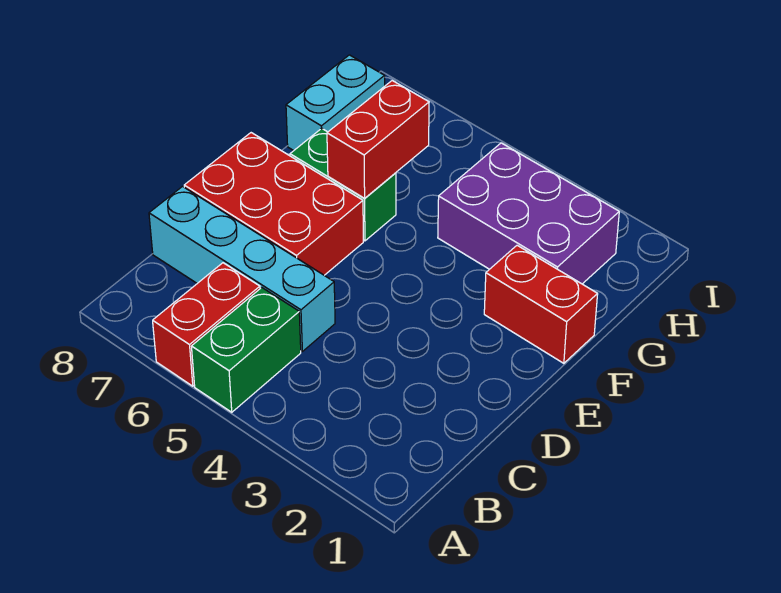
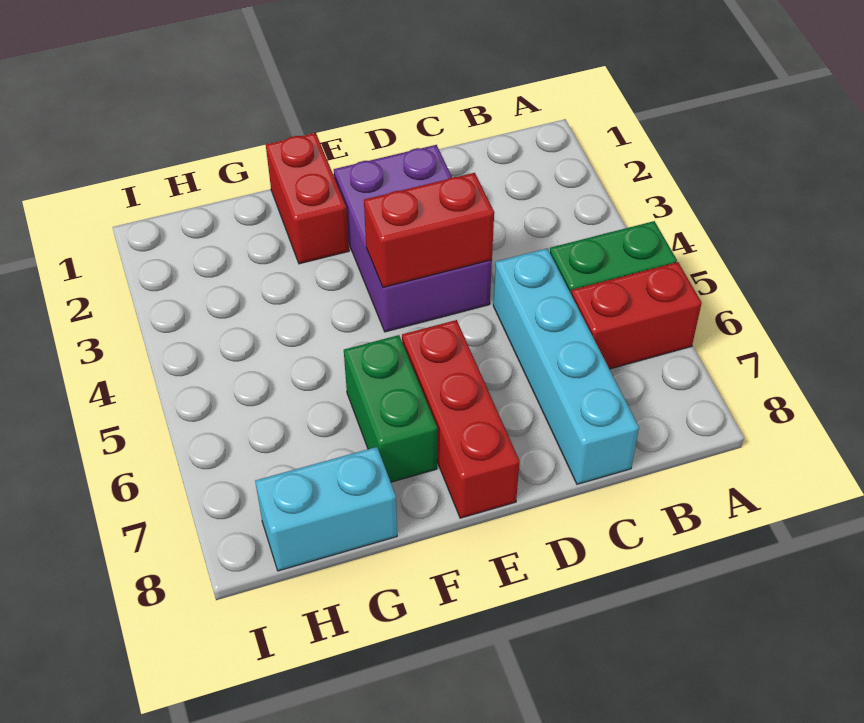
red brick D6:E8 level 1 -> red brick E6:E8 level 1
red brick F6:G6 level 2 -> red brick D4:E4 level 2
purple brick G2:H4 level 1 -> purple brick D2:E4 level 1

